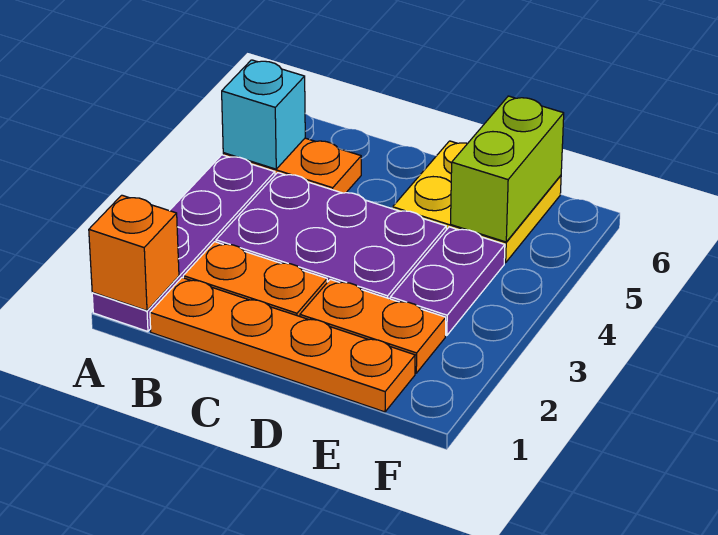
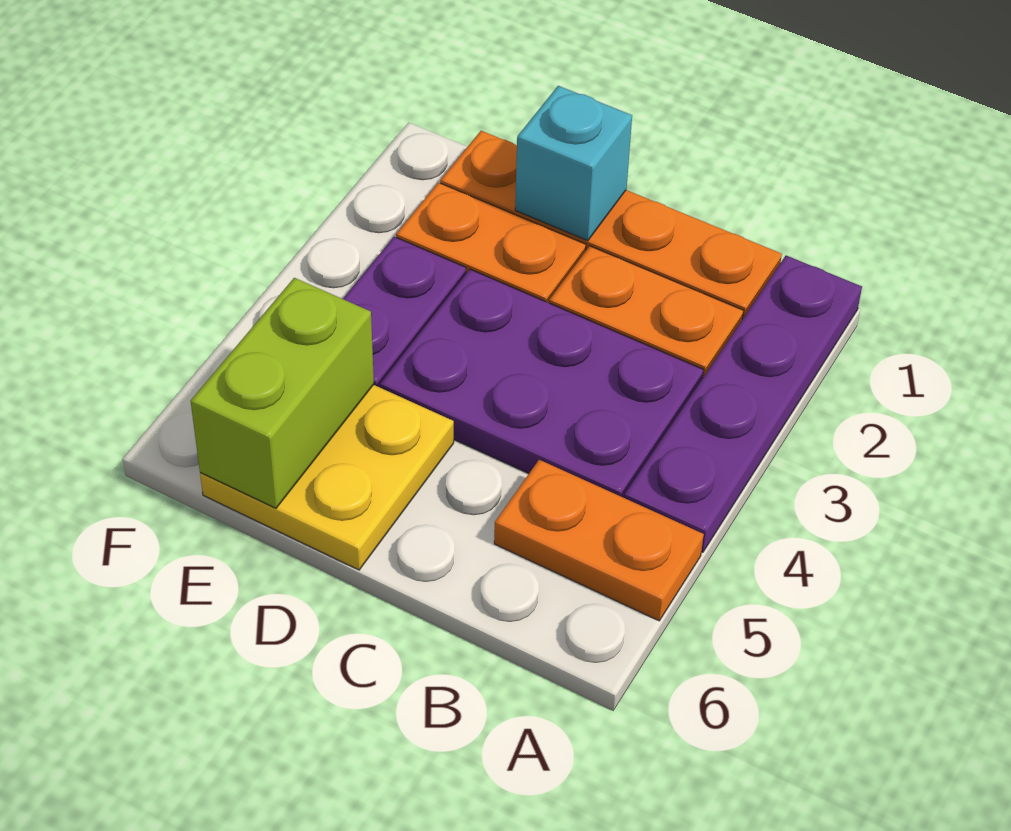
orange brick A1 level 2 -> none
cyan brick A5 level 2 -> cyan brick D1 level 2

